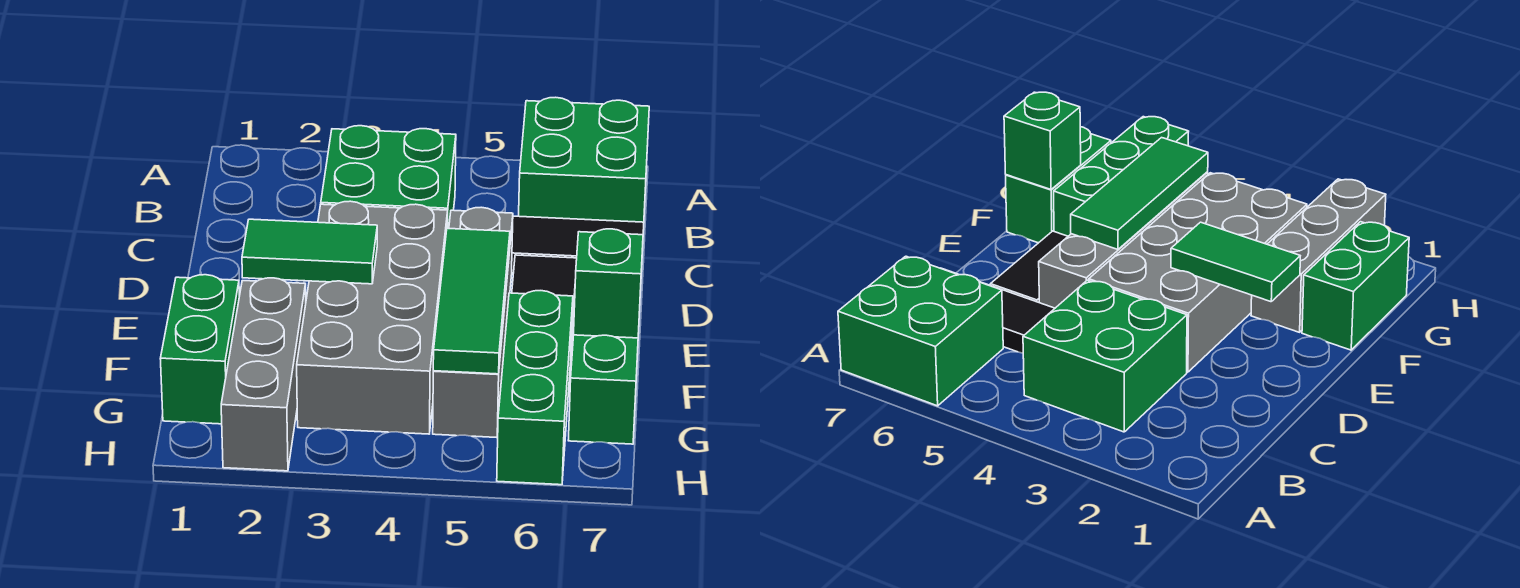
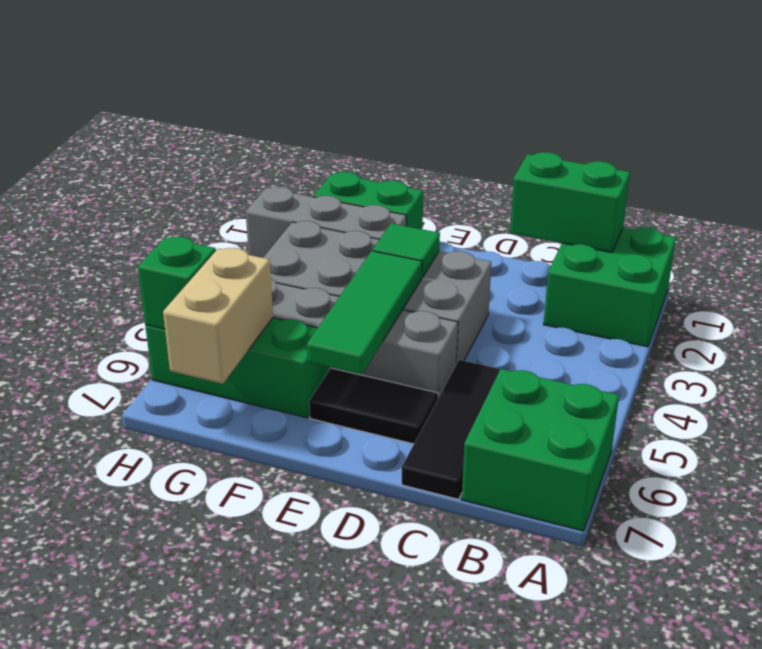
green brick B3:C4 level 1 -> green brick A1:B2 level 1
green tile E2:E3 level 2 -> green tile E3 level 2
green tile E5:G5 level 2 -> green tile E4:E6 level 2
green brick F7:G7 level 1 -> green brick B1:C1 level 2
green brick F7 level 2 -> green brick H6 level 2
none -> tan brick G6:G7 level 2

